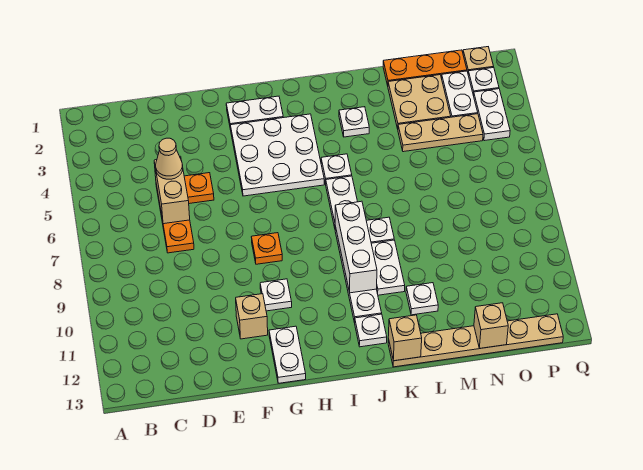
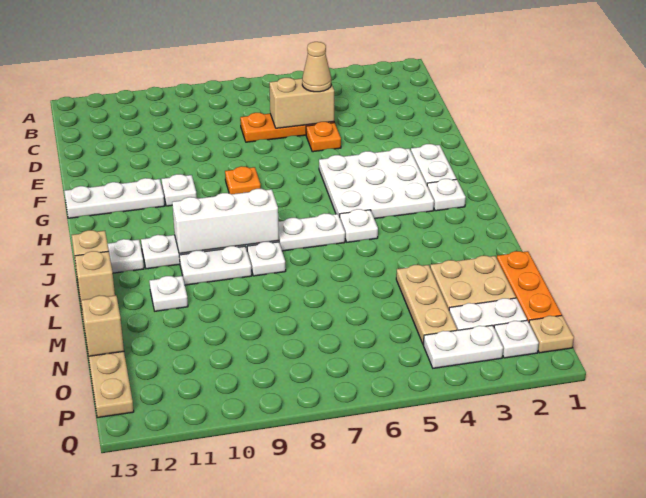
tan brick F11 level 1 -> tan brick L13 level 2
white plate G12:G13 level 1 -> white plate G11:G13 level 1
white plate K3 level 1 -> white plate I2 level 1

